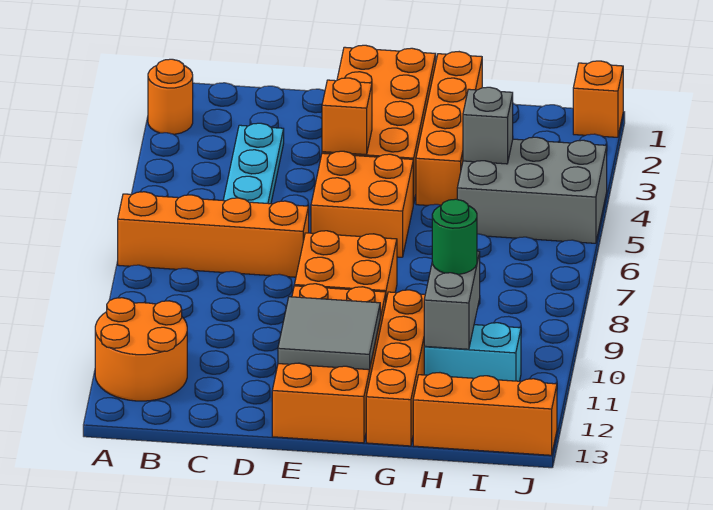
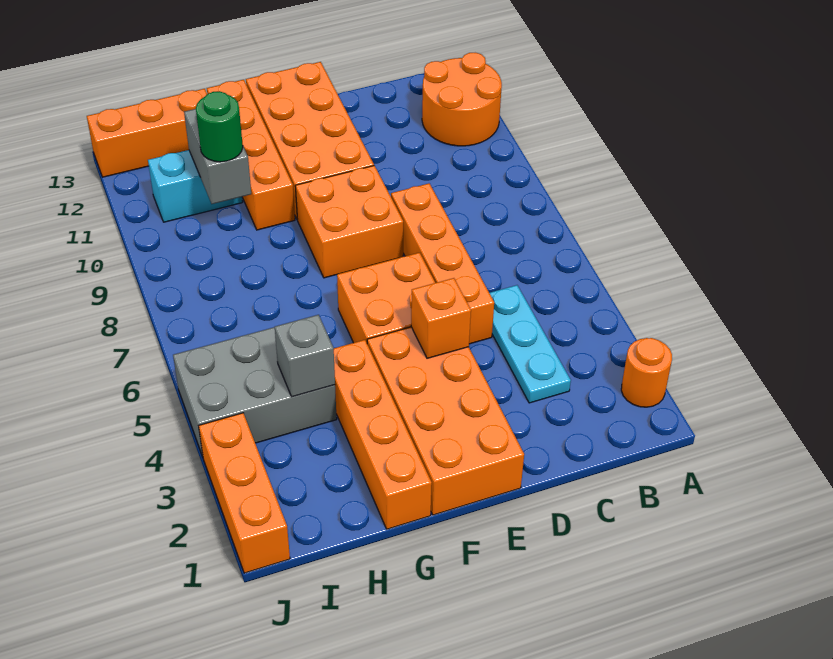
orange brick A7:D7 level 1 -> orange brick D5:D8 level 1
grey tile E11:F12 level 2 -> none
orange brick J1 level 1 -> orange brick J1:J3 level 1

